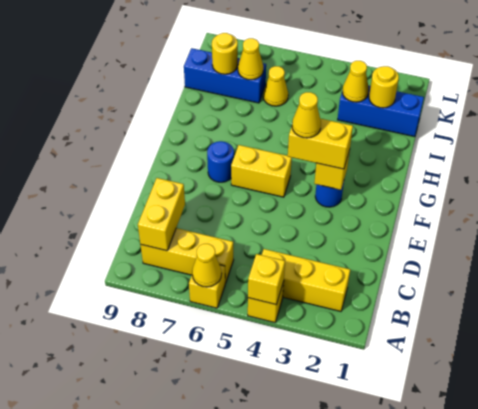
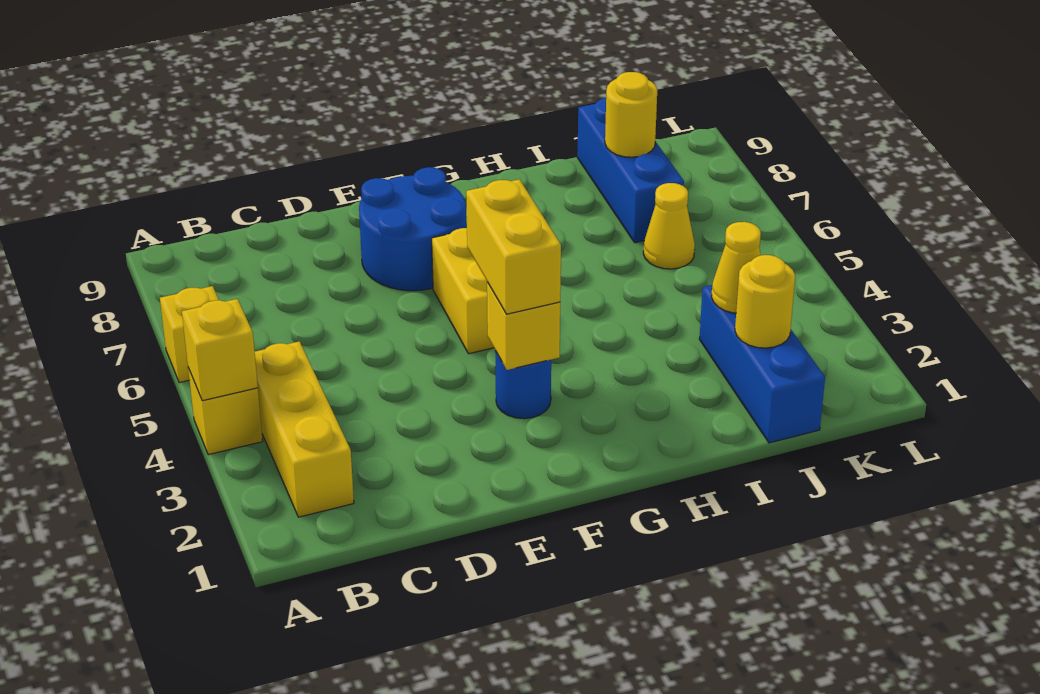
yellow cone A6 level 2 -> none
yellow brick B6:B8 level 1 -> none
yellow brick B8:C8 level 2 -> none
yellow cone F4 level 4 -> none
blue round brick F7 level 1 -> blue round brick E7:F8 level 1
yellow cone J7 level 2 -> none

